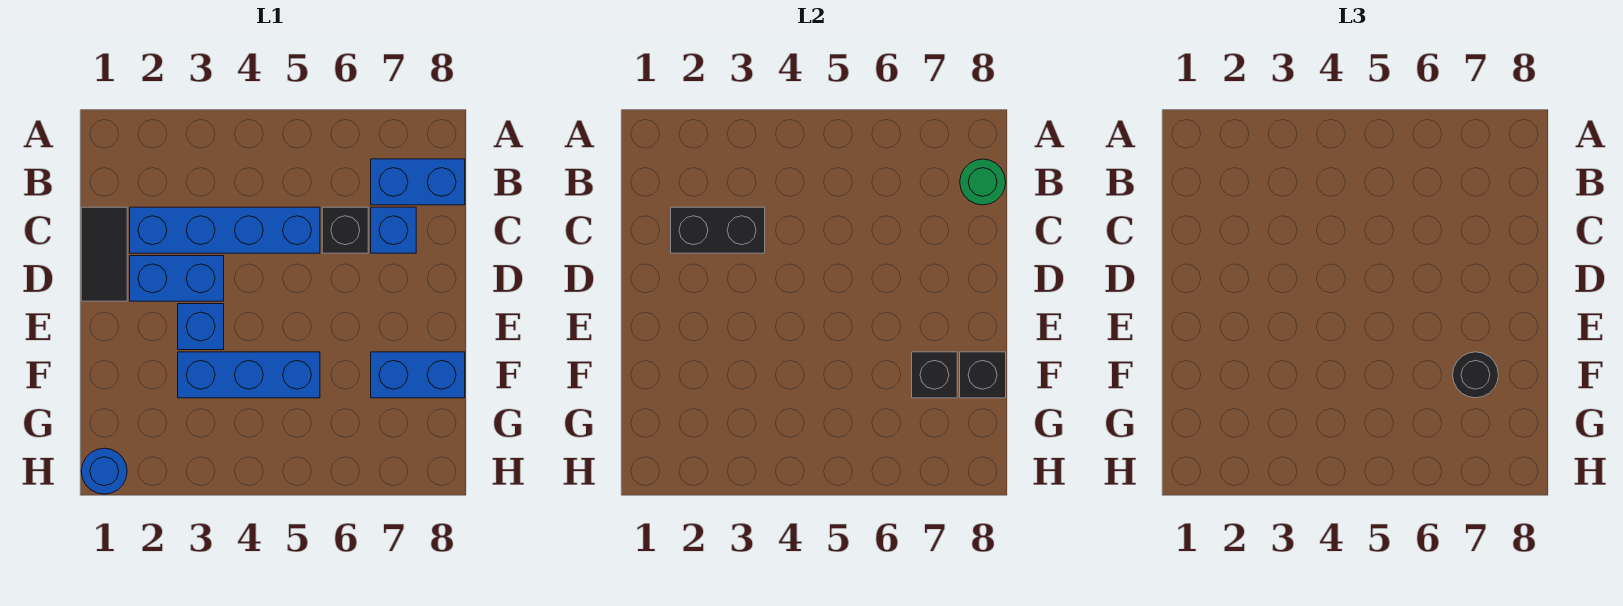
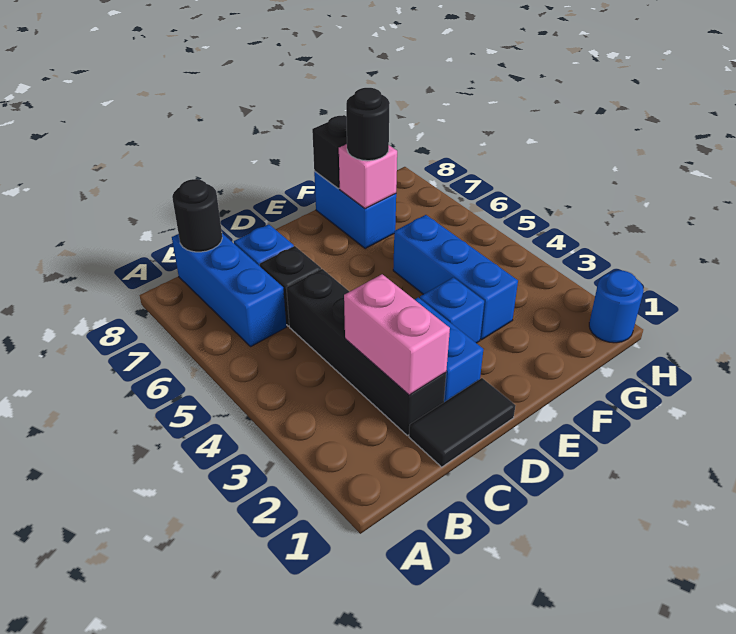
blue brick B7:B8 level 1 -> blue brick B6:B8 level 1
green round brick B8 level 2 -> black round brick B8 level 2
blue brick C2:C5 level 1 -> black brick C2:C5 level 1
black brick C2:C3 level 2 -> pink brick C2:C3 level 2
black brick F7 level 2 -> pink brick F7 level 2

